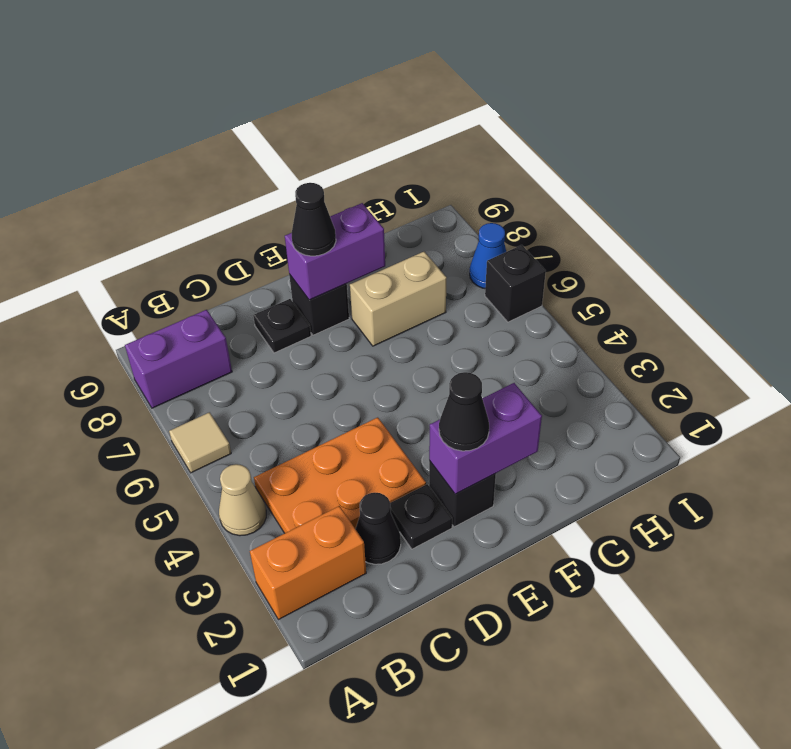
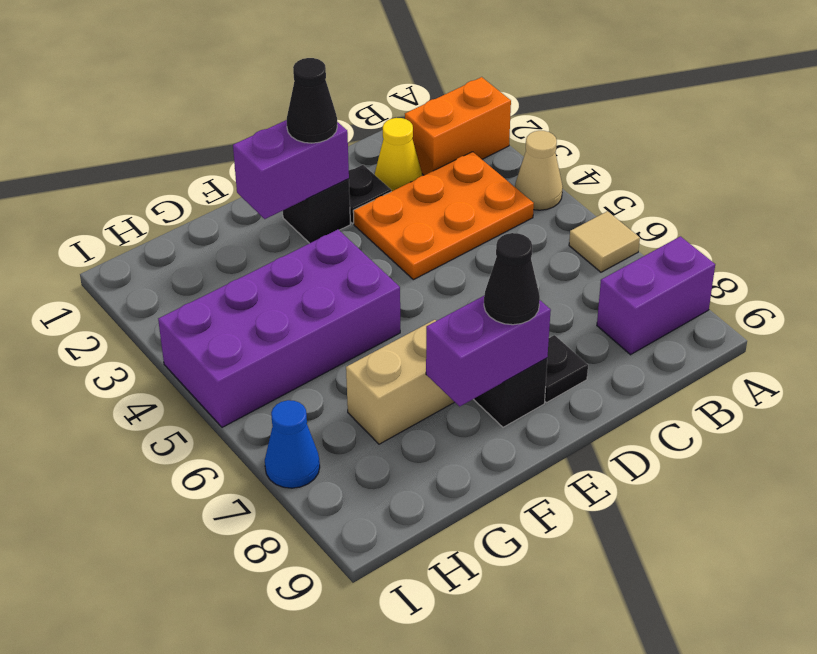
black cone C2 level 1 -> yellow cone C2 level 1
none -> purple brick F4:I5 level 1
black brick I6 level 1 -> none

